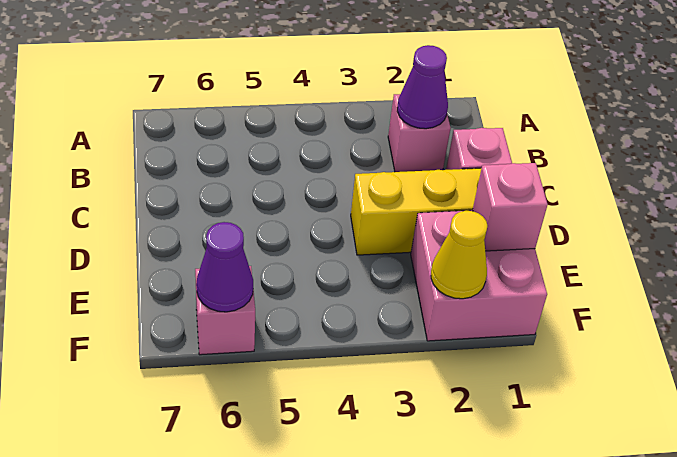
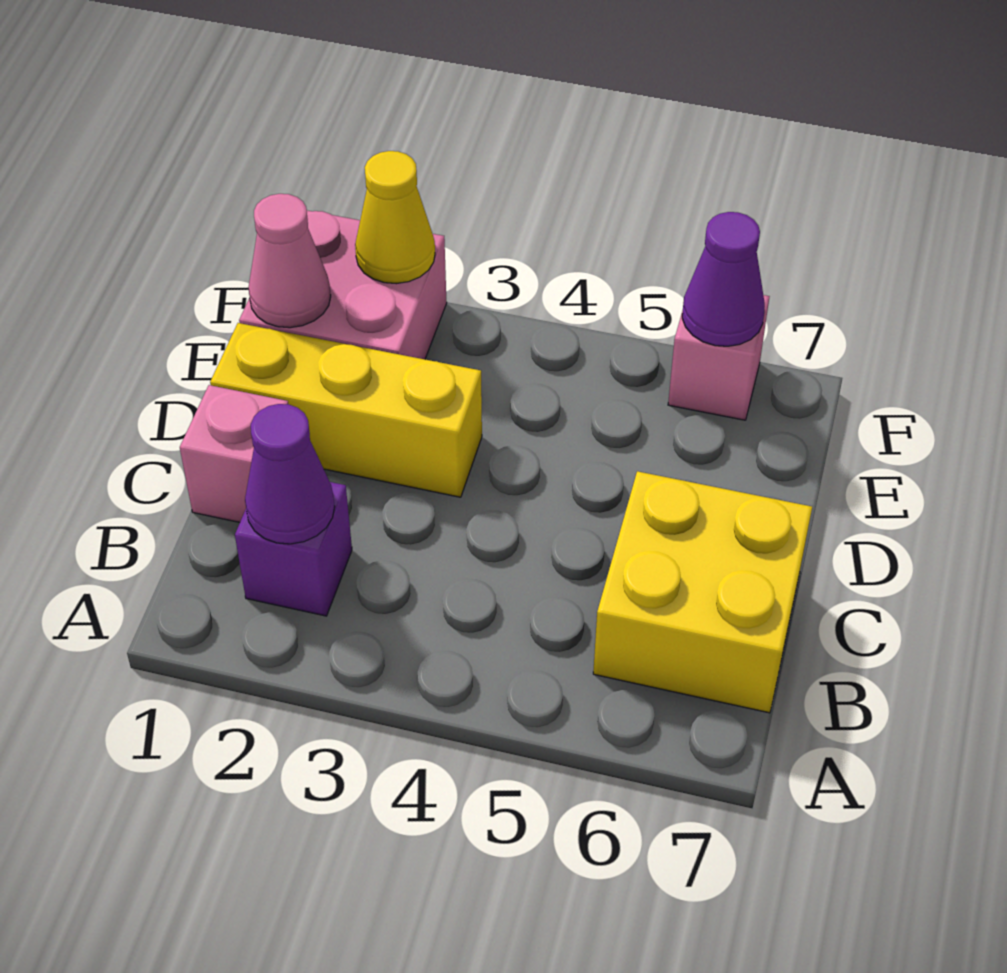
pink brick B2 level 1 -> purple brick B2 level 1
none -> yellow brick B6:C7 level 1
pink brick E1 level 2 -> pink cone E1 level 2

